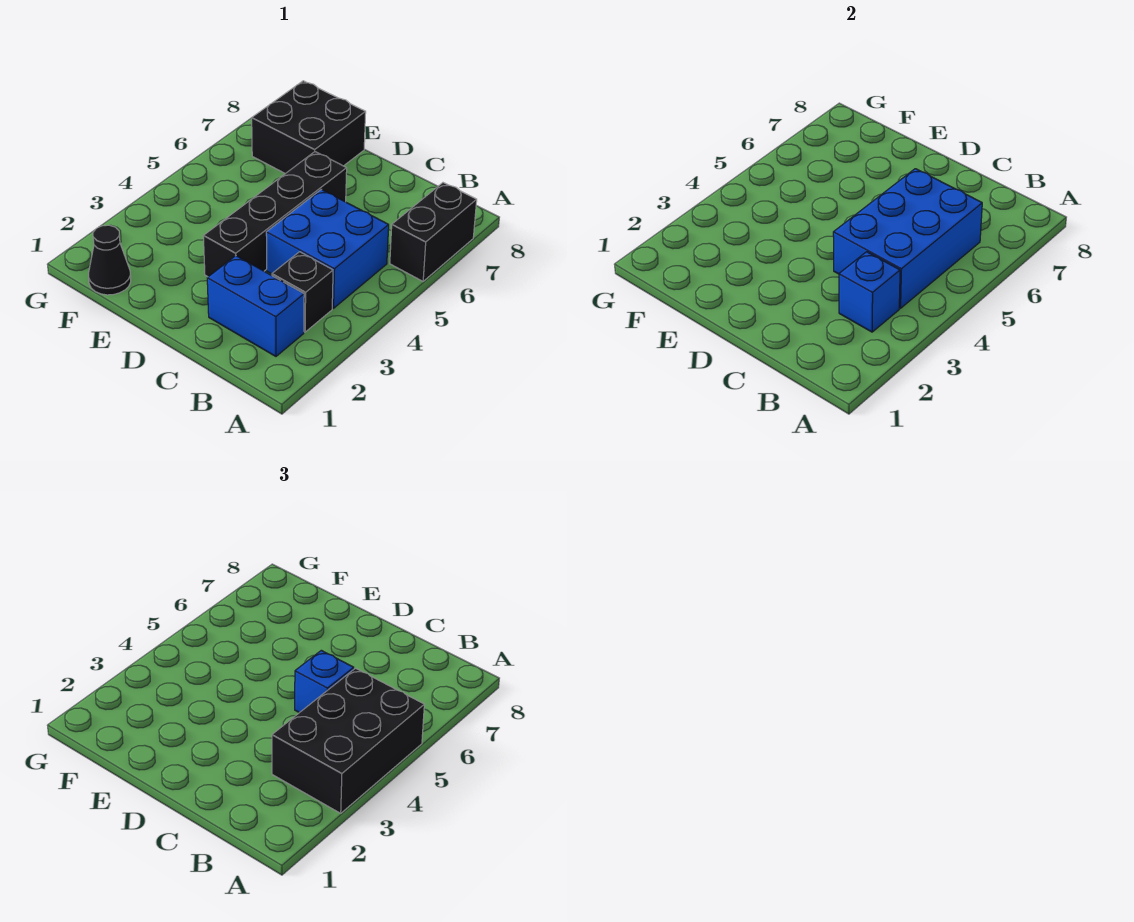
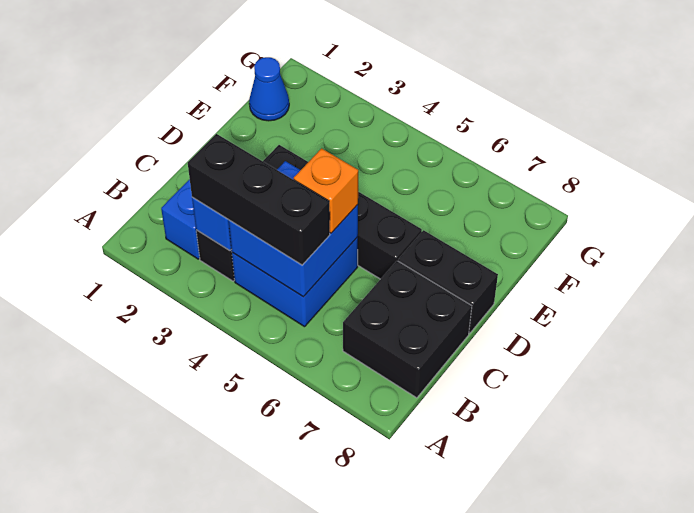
black brick A3:B5 level 3 -> black brick B3:B5 level 3
black brick A6:A7 level 1 -> black brick D7:D8 level 1
blue brick B4:C6 level 2 -> blue brick B4:C5 level 2
blue brick C5 level 3 -> orange brick C5 level 3
black brick E7:F8 level 1 -> black brick B7:C8 level 1
black cone F1 level 1 -> blue cone F1 level 1

